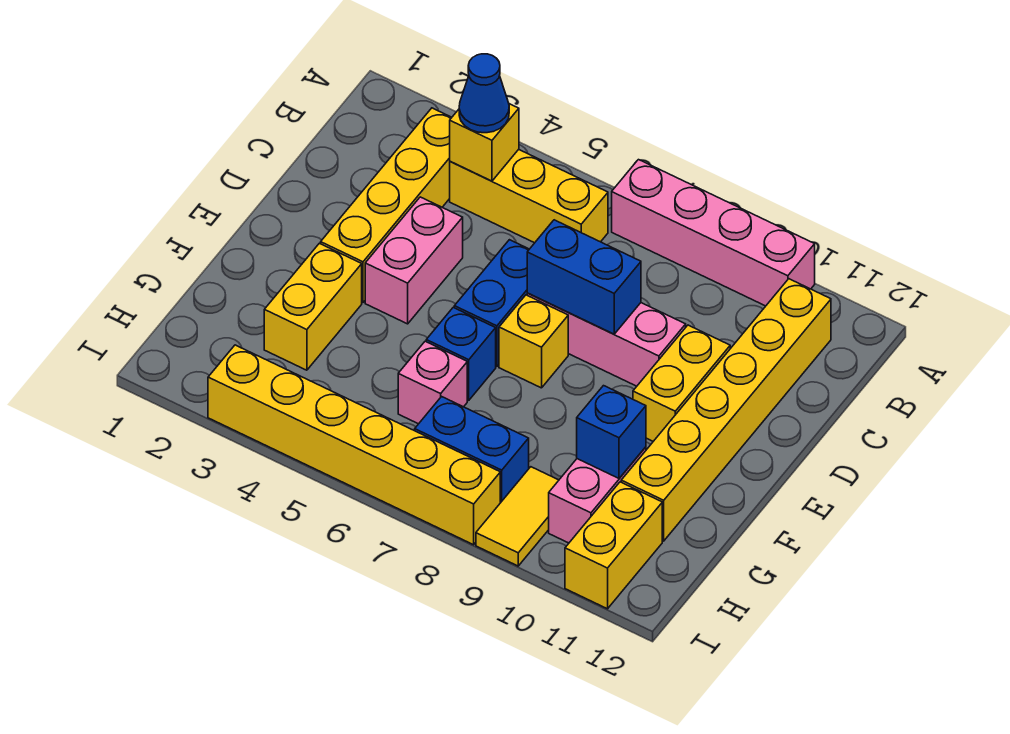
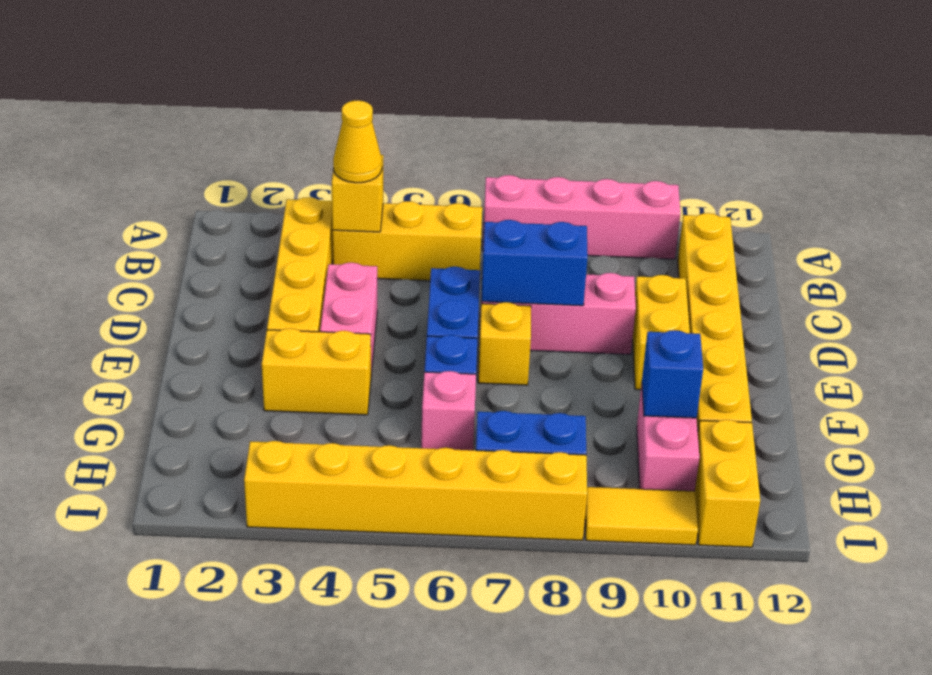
blue cone B4 level 3 -> yellow cone B4 level 3
yellow brick F3:G3 level 1 -> yellow brick F3:F4 level 1
yellow tile H9:I9 level 1 -> yellow tile I9:I10 level 1

